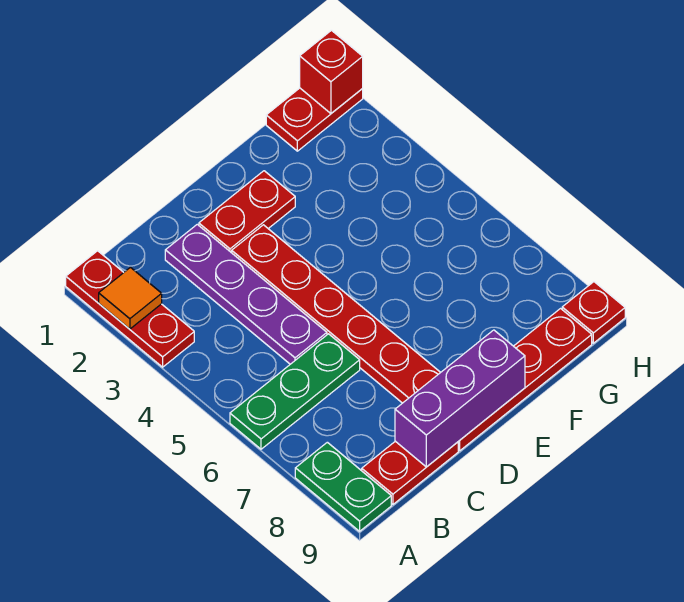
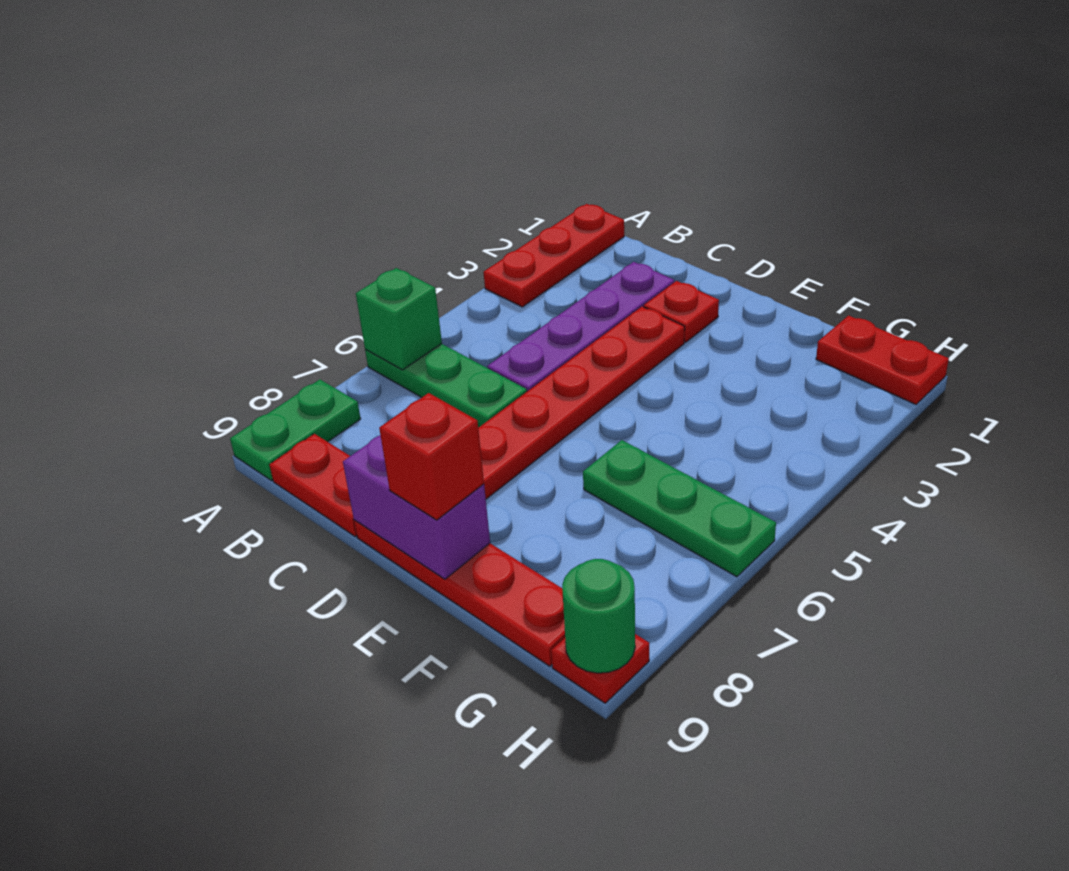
orange tile A2 level 2 -> none
none -> green brick A6 level 2
purple brick C9:E9 level 2 -> purple brick D9:E9 level 2
red plate D2:E2 level 1 -> red plate D2 level 1
none -> green plate F6:H6 level 1
red brick H1 level 2 -> red brick E9 level 3
none -> green round brick H9 level 2

